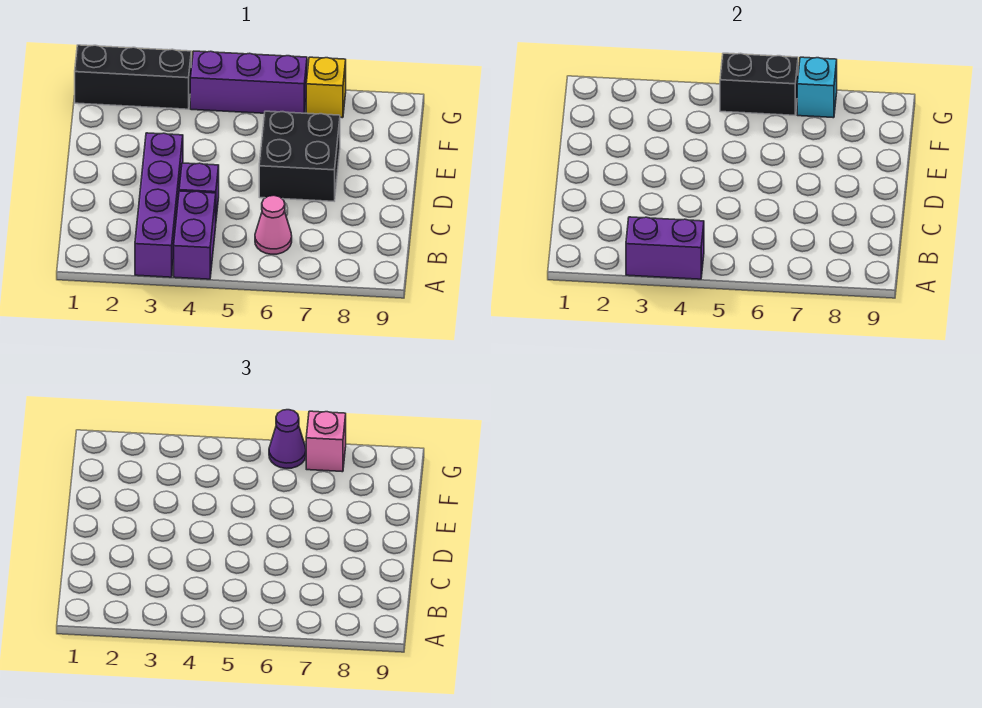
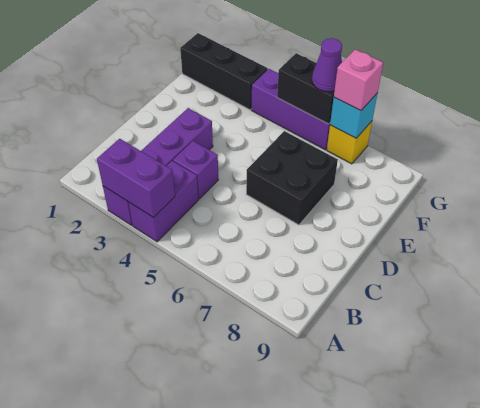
pink cone B6 level 1 -> none

